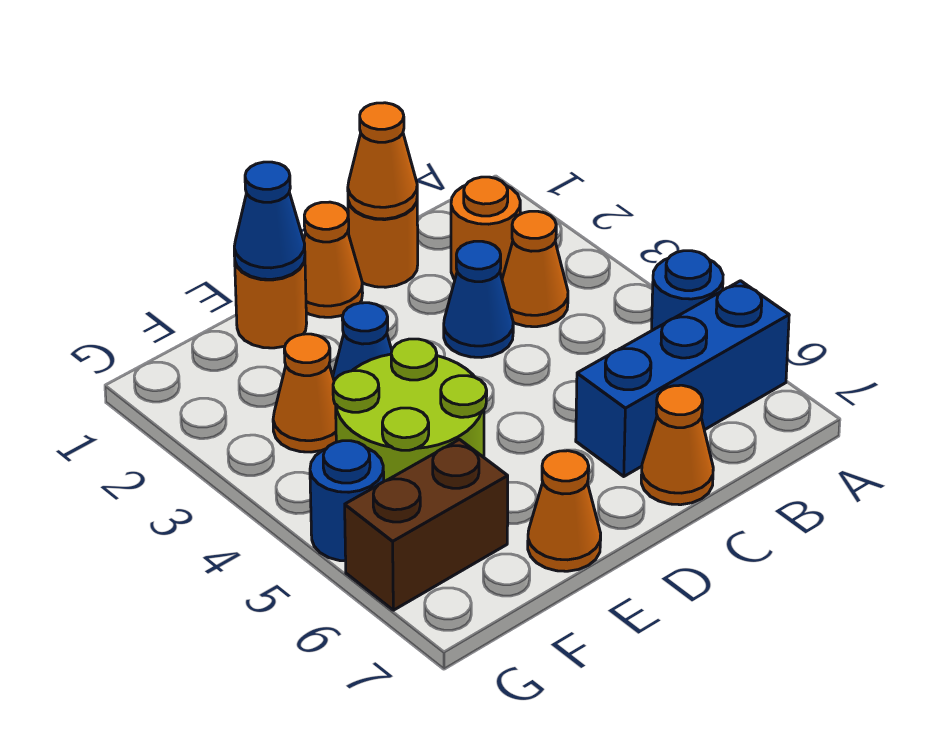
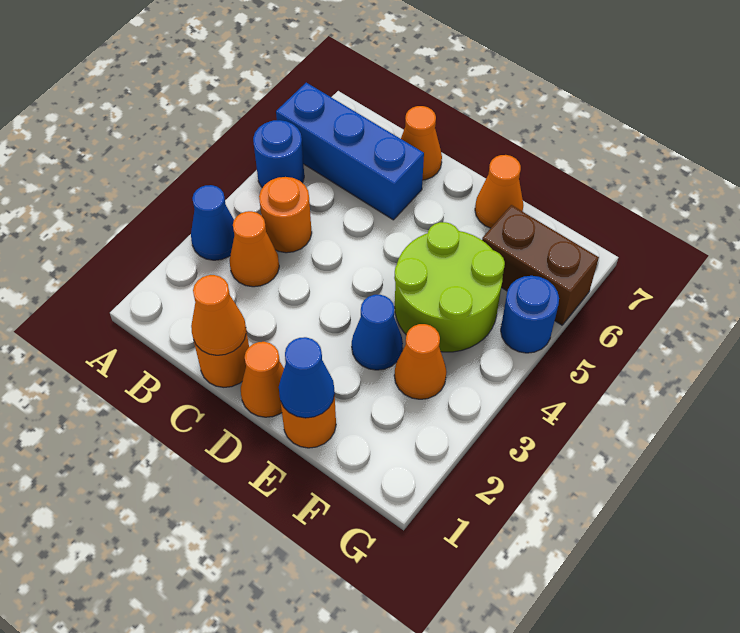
orange round brick B2 level 1 -> orange round brick B4 level 1
blue cone C3 level 1 -> blue cone A3 level 1

